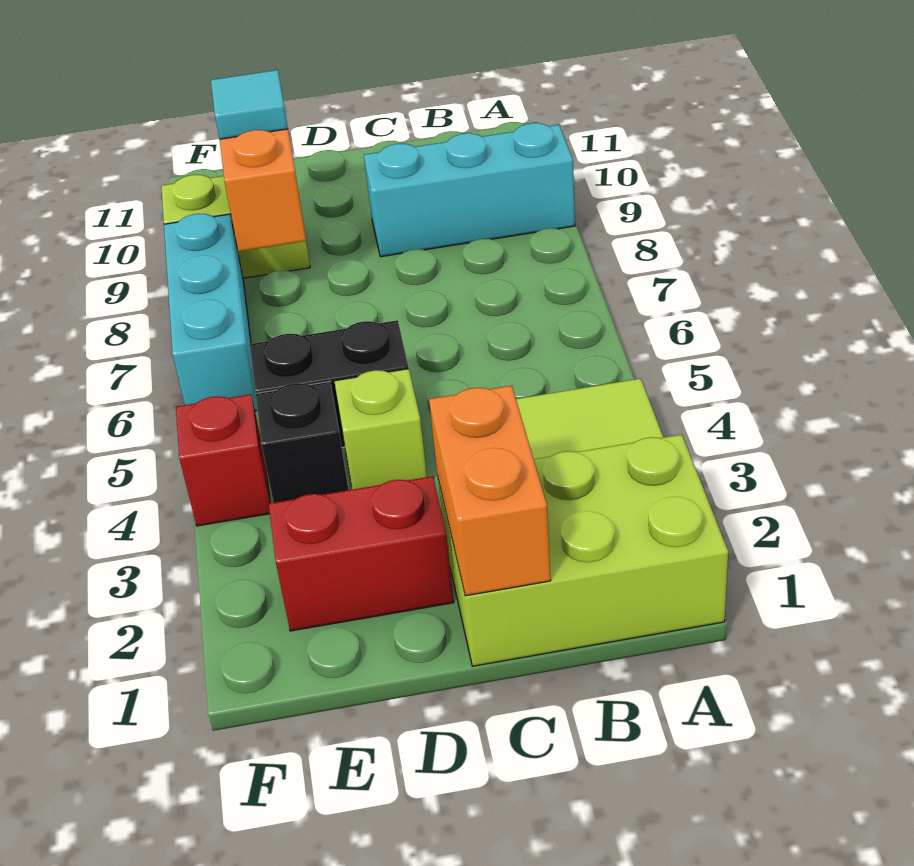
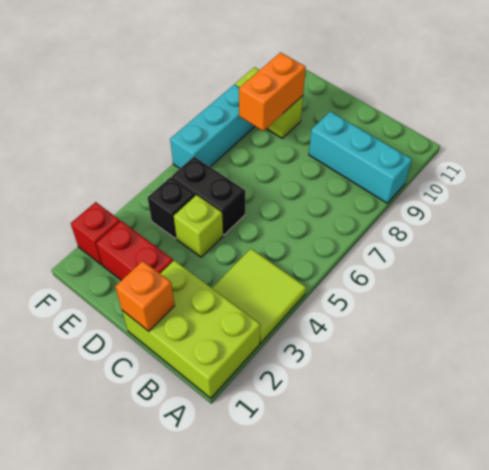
orange brick C1:C2 level 2 -> orange brick C1 level 2
cyan tile E9 level 3 -> none
red brick F4 level 1 -> red brick F2 level 1

